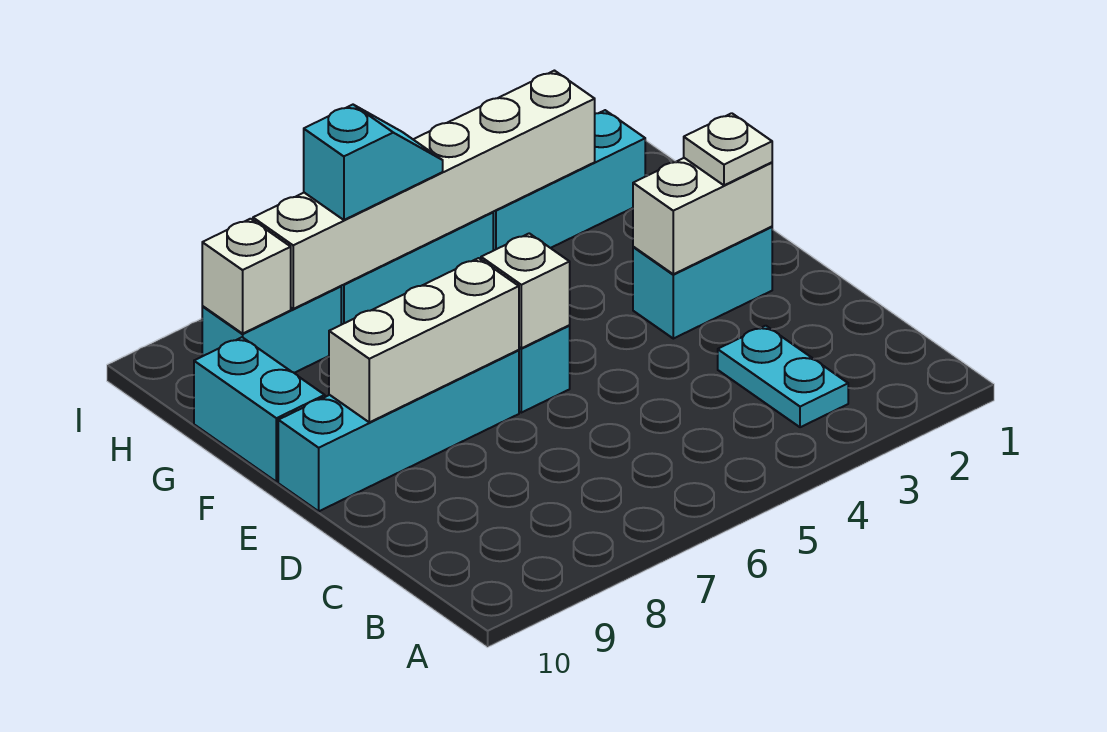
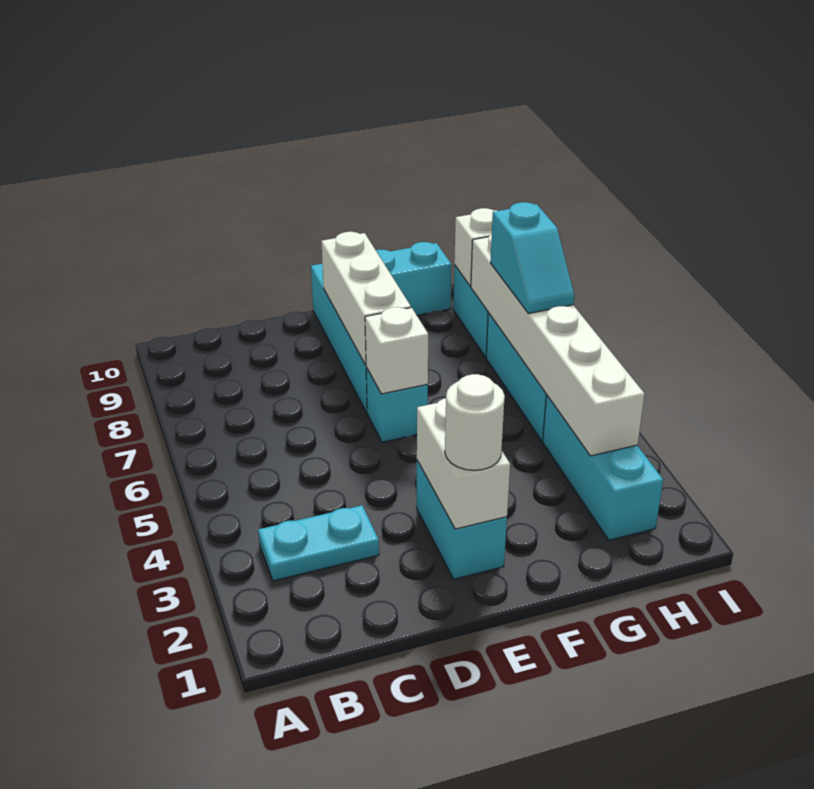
white plate E2 level 3 -> white round brick E2 level 3

